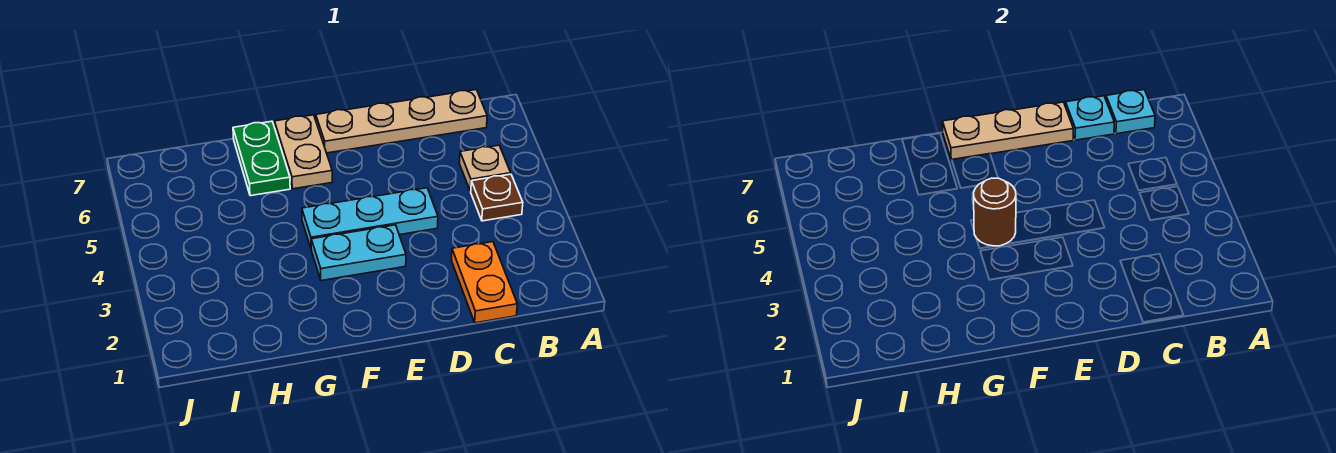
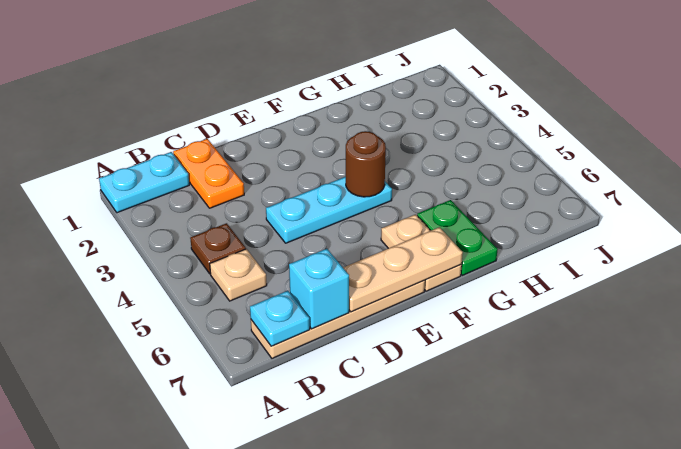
cyan plate C7 level 2 -> cyan brick C7 level 2
cyan plate E3:F3 level 1 -> cyan plate A1:B1 level 1

